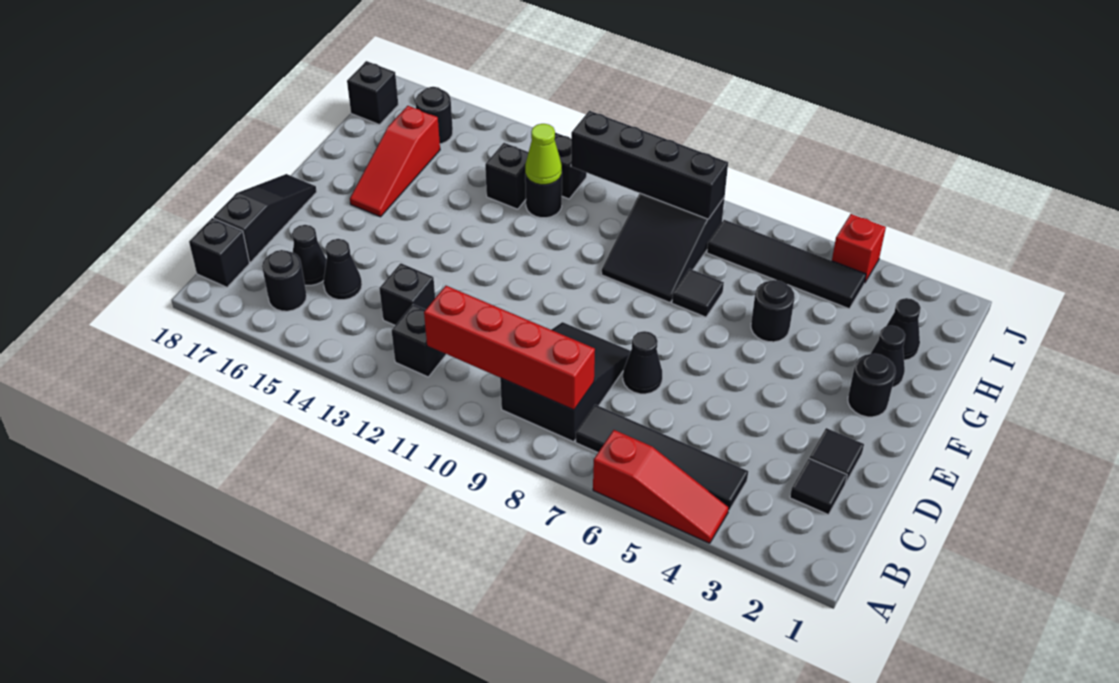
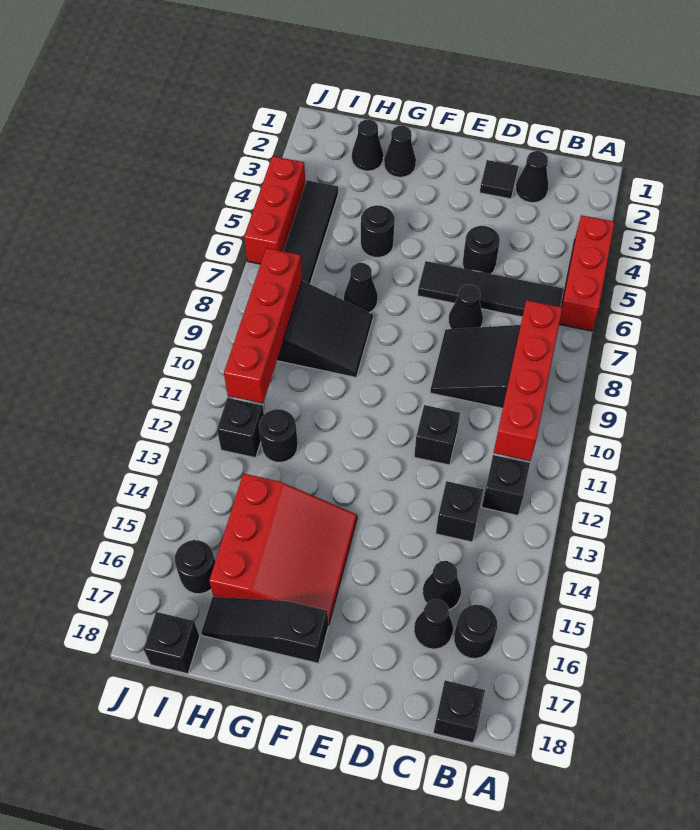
red slope A4:A6 level 1 top 6 -> red brick A4:A6 level 1
black tile B4:B7 level 1 -> black tile B6:E6 level 1
black tile C2 level 1 -> black cone C2 level 1
black slope C18:E18 level 1 top C -> black slope F17:H17 level 1 top F
black round brick F2 level 1 -> black round brick D5 level 1
red slope F16:H16 level 1 top H -> red slope F14:H16 level 1 top H
black tile G7 level 1 -> black cone G7 level 1
lime cone H12 level 2 -> none
black brick H13 level 1 -> black brick D11 level 1
black brick I8:I11 level 2 -> red brick I8:I11 level 2
red brick J4 level 1 -> red brick J4:J6 level 1

